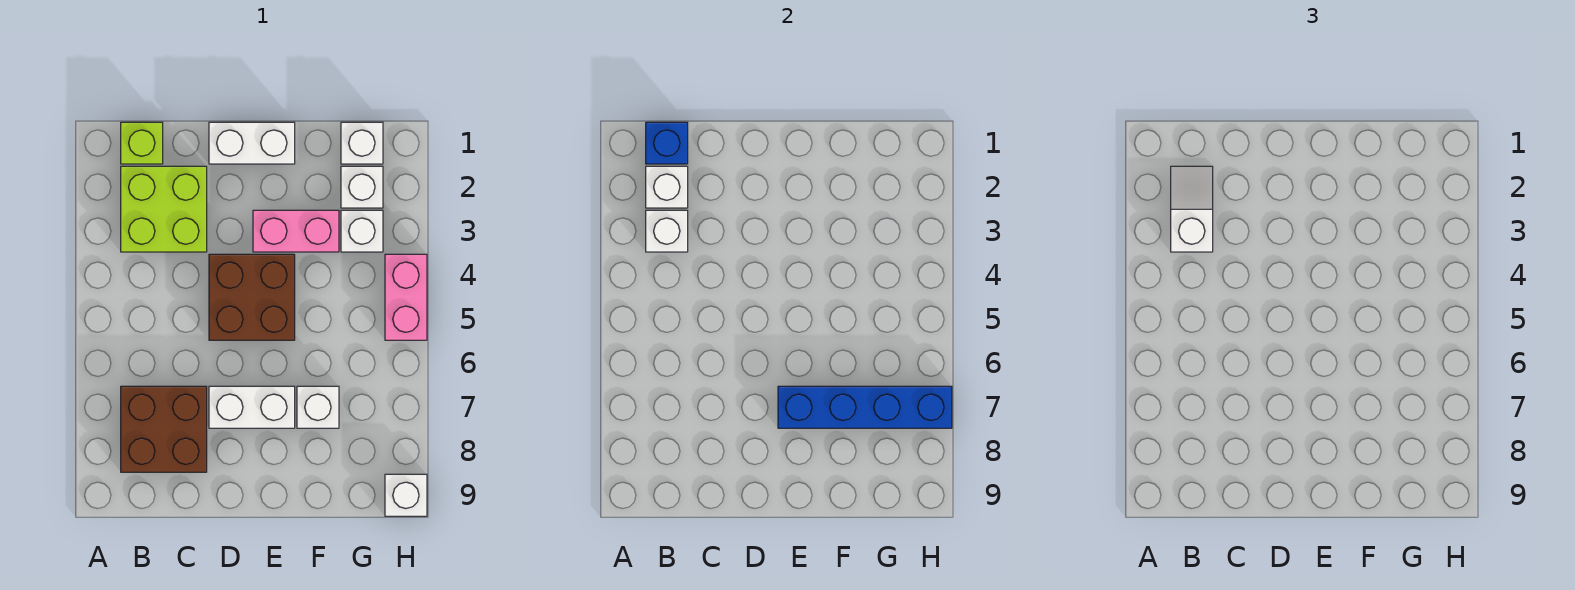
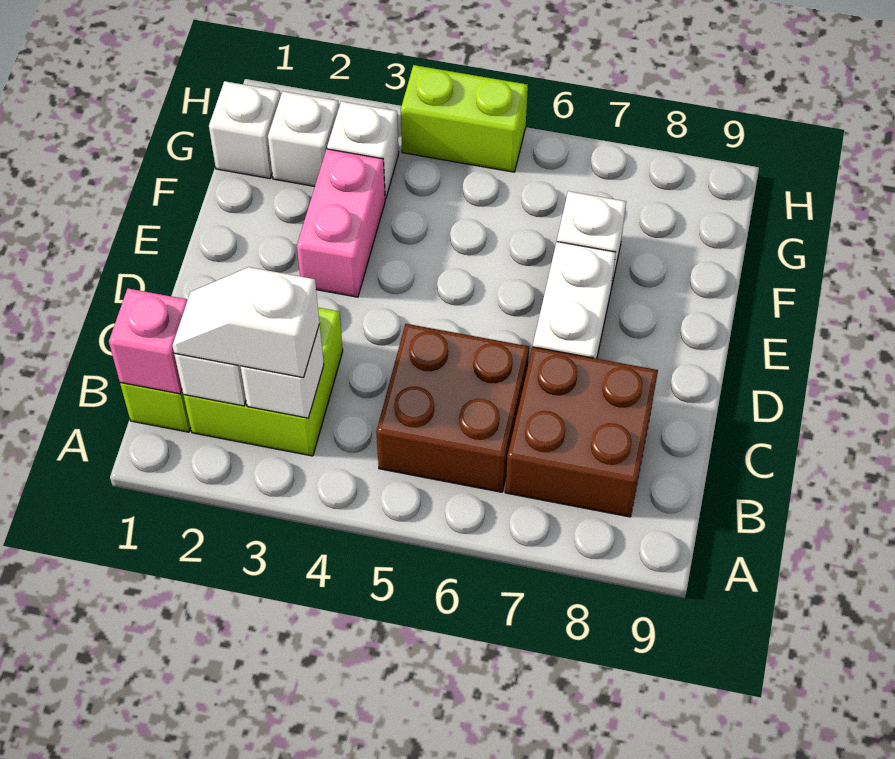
blue brick B1 level 2 -> pink brick B1 level 2
white brick D1:E1 level 1 -> none
brown brick D4:E5 level 1 -> brown brick B5:C6 level 1
blue brick E7:H7 level 2 -> none
pink brick H4:H5 level 1 -> lime brick H4:H5 level 1
white brick H9 level 1 -> none

